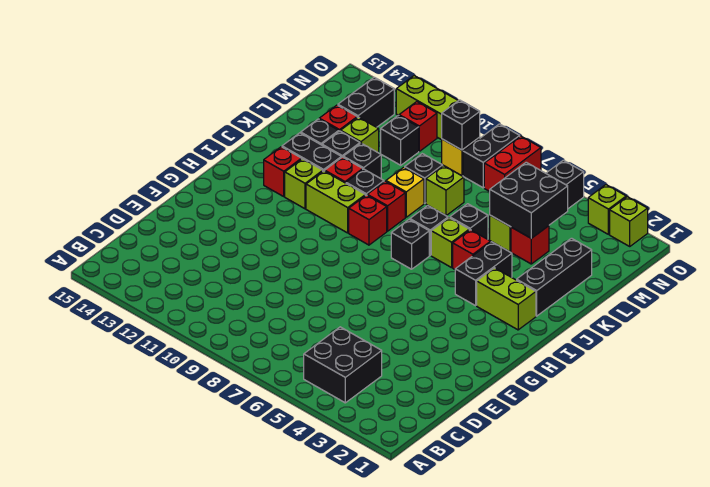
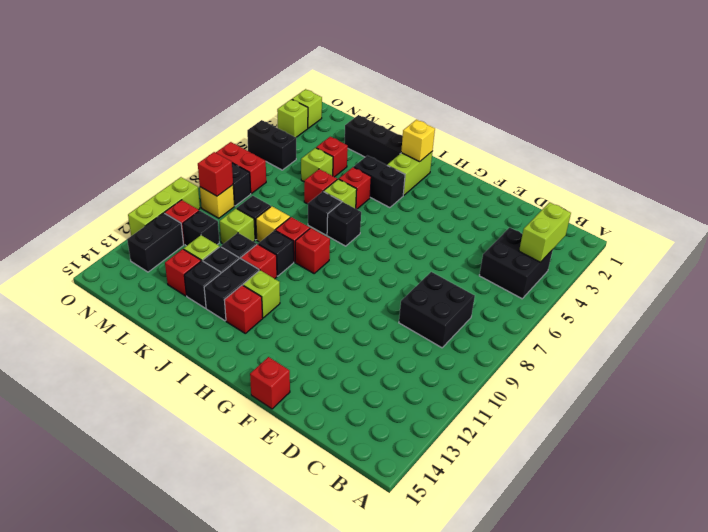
none -> red brick F15 level 1
none -> yellow brick I2 level 2
lime brick I10:I11 level 1 -> lime brick B3:B4 level 2
black brick K6 level 1 -> red brick K6 level 1
black brick L4:M5 level 2 -> black brick C8:D9 level 1
lime brick L8 level 1 -> lime brick L10 level 1
black brick M13:N13 level 1 -> black brick N12:N13 level 1
black brick N9 level 2 -> red brick N9 level 2

